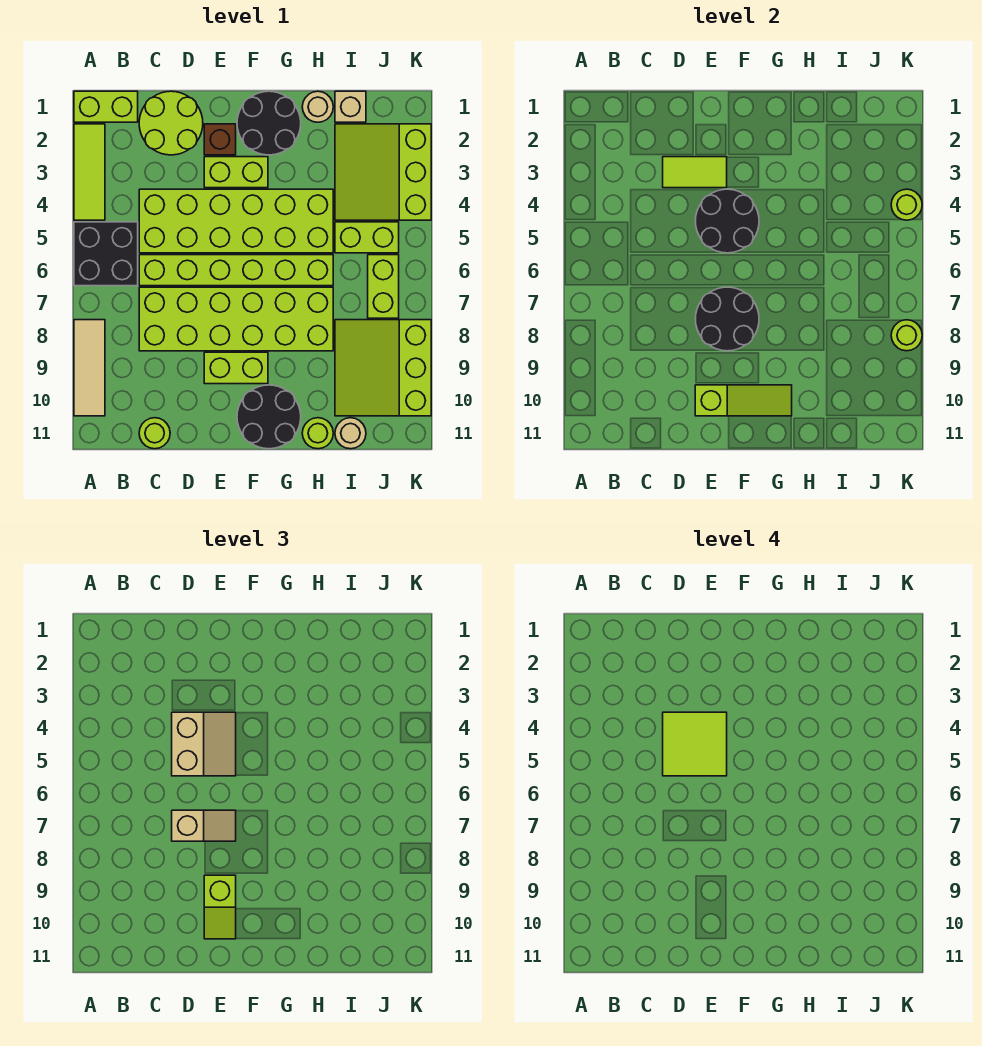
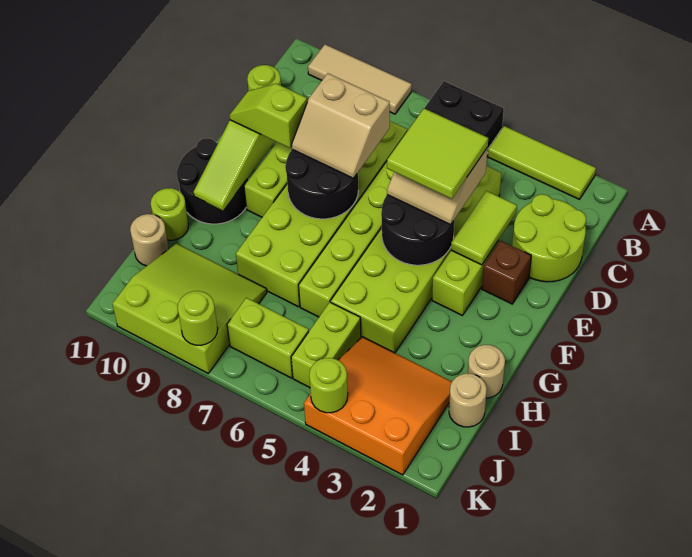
lime brick A1:B1 level 1 -> none
tan slope D7:E7 level 3 top D -> tan slope D7:E8 level 3 top D
black round brick F1:G2 level 1 -> none
tan brick I1 level 1 -> tan round brick I1 level 1
lime slope I2:K4 level 1 top K -> orange slope I2:K4 level 1 top K

